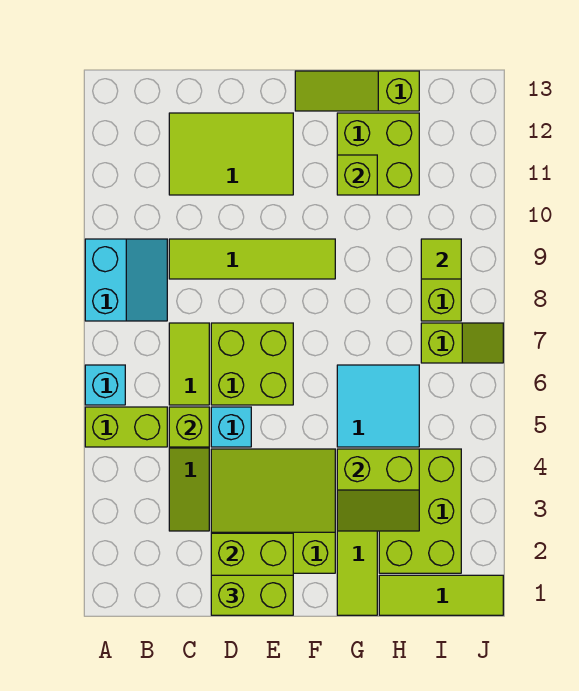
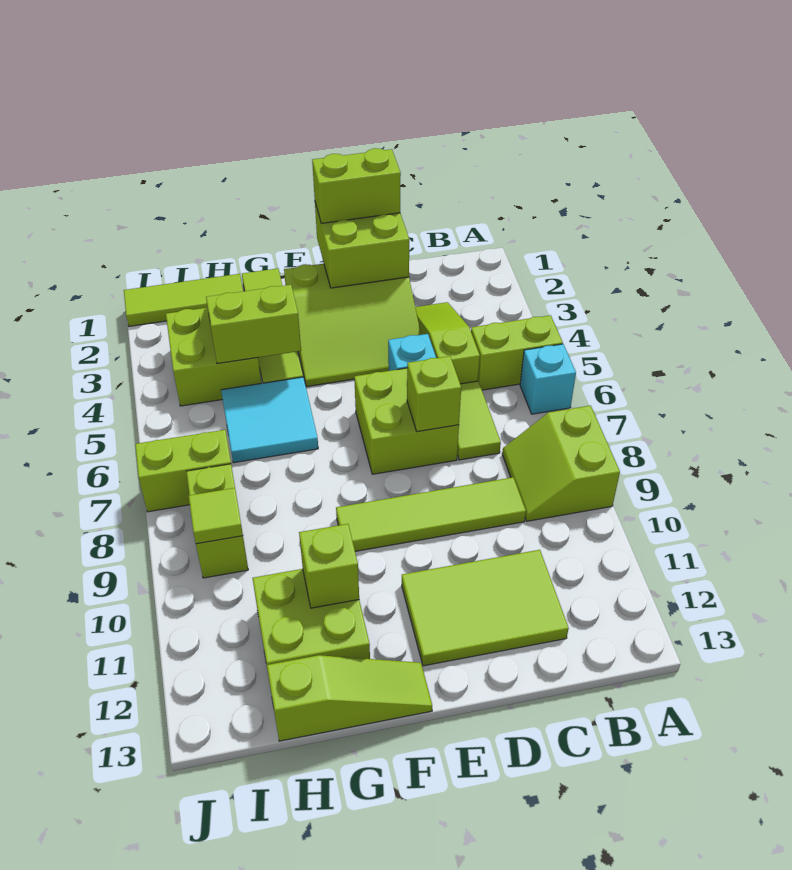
cyan slope A8:B9 level 1 top A -> lime slope A8:B9 level 1 top A
lime brick C5 level 2 -> lime brick D7 level 2
lime brick H2:I4 level 1 -> lime brick H3:I4 level 1
lime slope I7:J7 level 1 top I -> lime brick I7:J7 level 1

